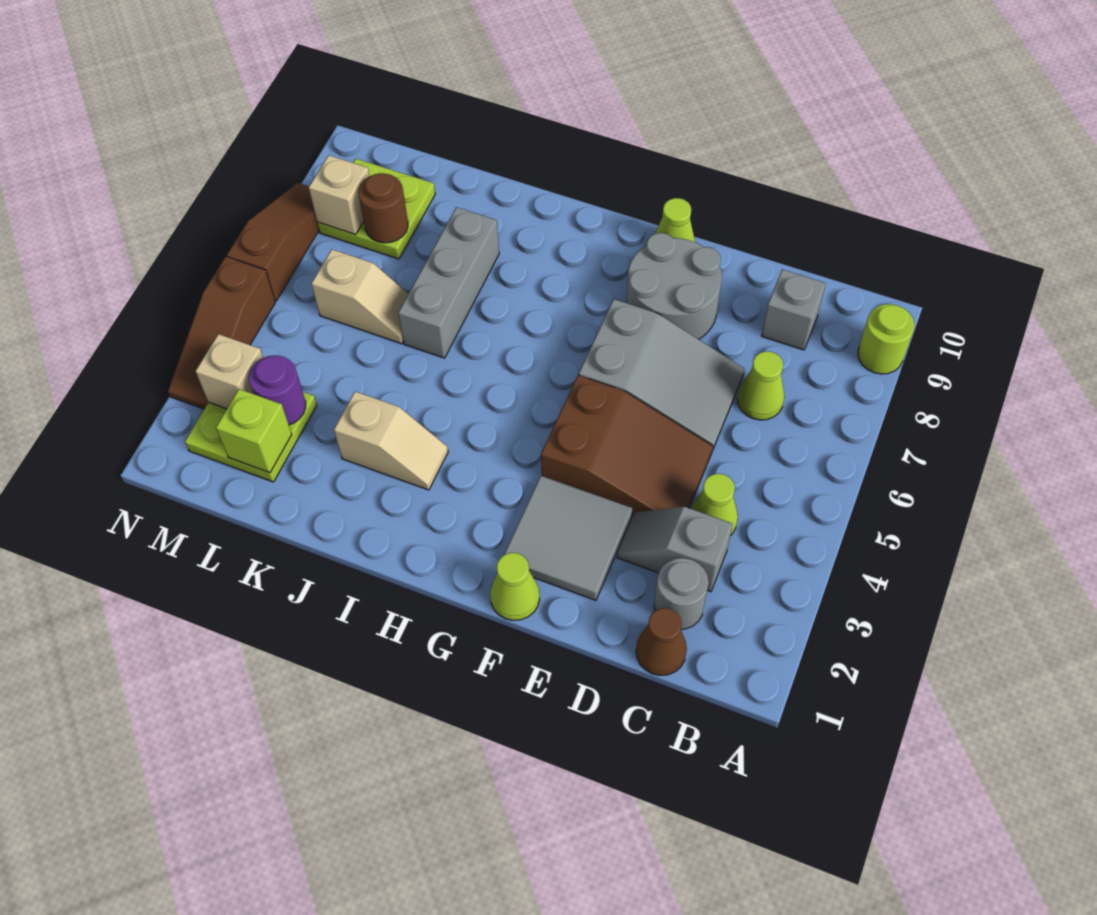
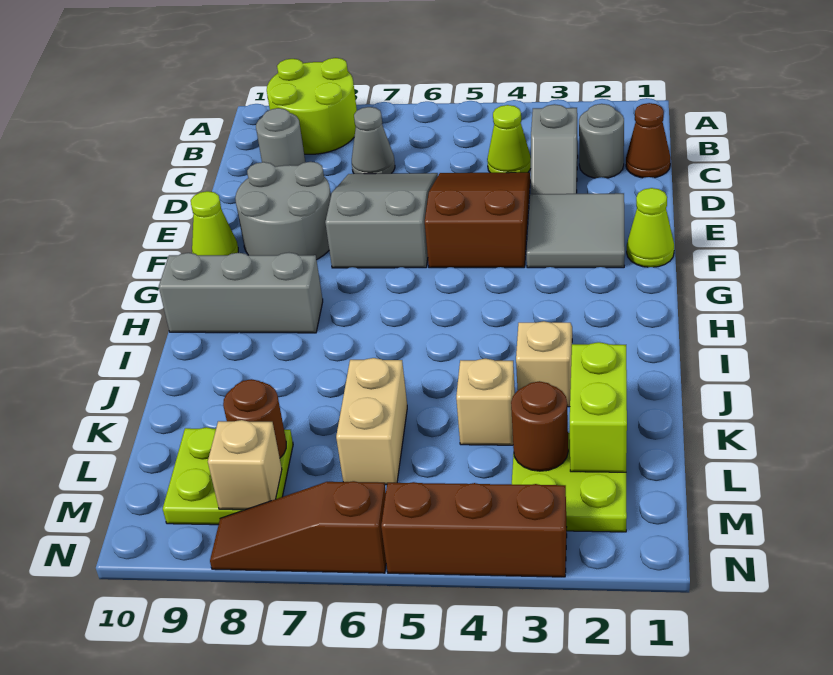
lime round brick A9 level 1 -> lime round brick A8:B9 level 1
lime cone C7 level 1 -> grey cone C7 level 1
grey brick C9 level 1 -> grey round brick C9 level 1
grey brick J6:J8 level 1 -> grey brick H8:H10 level 1
tan slope K6:L6 level 1 top L -> tan brick K6:L6 level 1
lime brick L2 level 2 -> lime brick K2:L2 level 2
purple round brick L3 level 2 -> brown round brick L3 level 2
tan brick M3 level 2 -> tan brick K4 level 1
brown slope N3:N5 level 1 top 5 -> brown brick N3:N5 level 1

